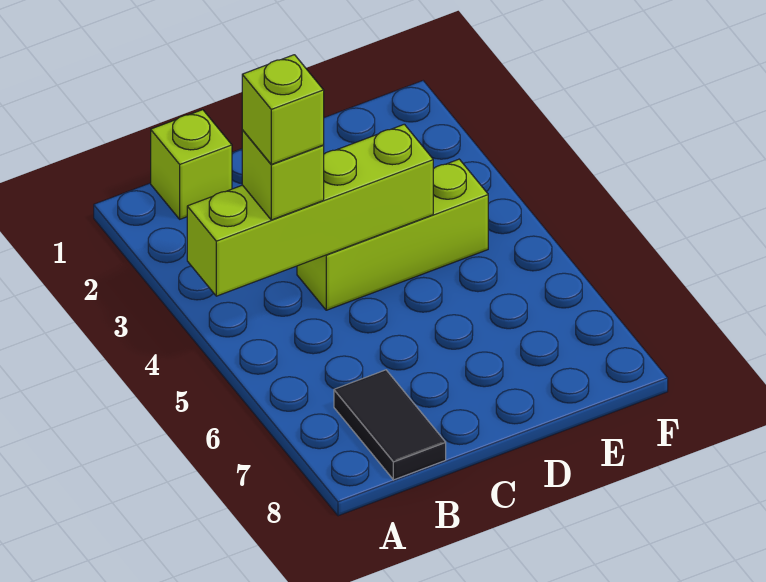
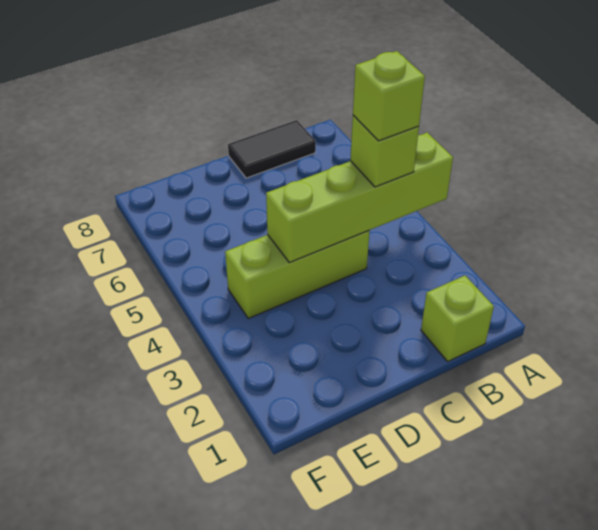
black tile B7:B8 level 1 -> black tile B8:C8 level 1

